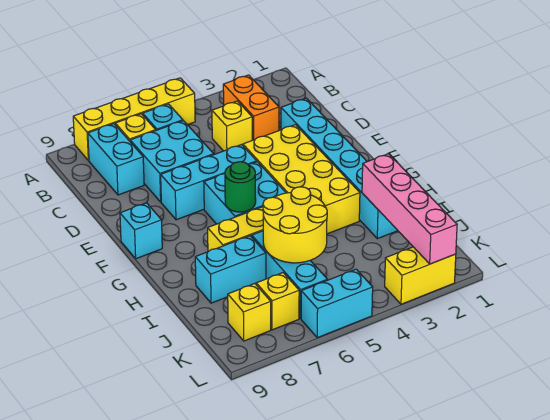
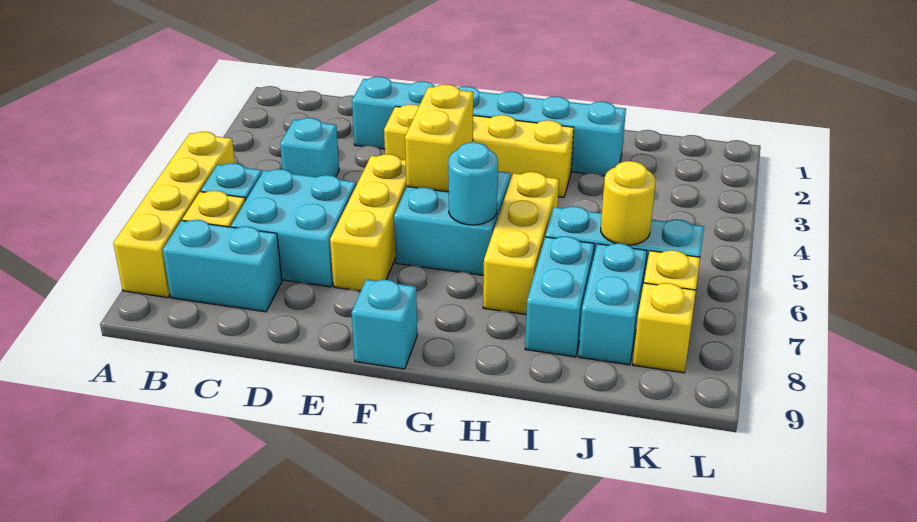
orange brick B3:C3 level 1 -> none
yellow brick C4 level 1 -> cyan brick C4 level 1
yellow brick E3:H4 level 1 -> yellow brick E3:H3 level 1
cyan brick E5:E7 level 1 -> yellow brick E5:E7 level 1
green round brick G6 level 2 -> cyan round brick G6 level 2
pink brick I2:L2 level 2 -> none
yellow round brick I5:J6 level 2 -> yellow round brick J6 level 2
yellow brick L2:L3 level 1 -> yellow brick F4:F5 level 2
cyan brick L5:L6 level 1 -> cyan brick J7:J8 level 1

